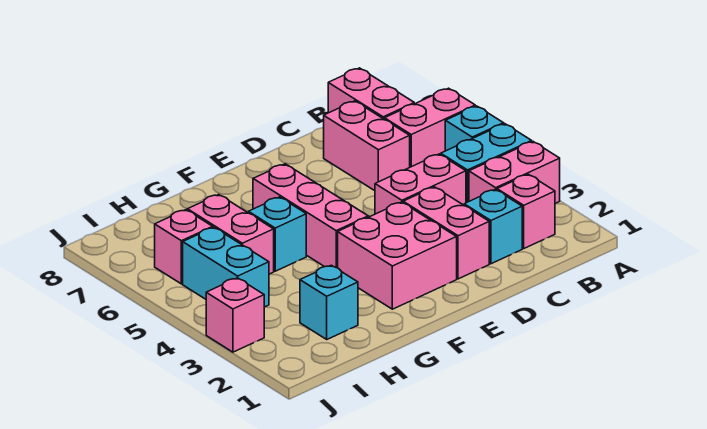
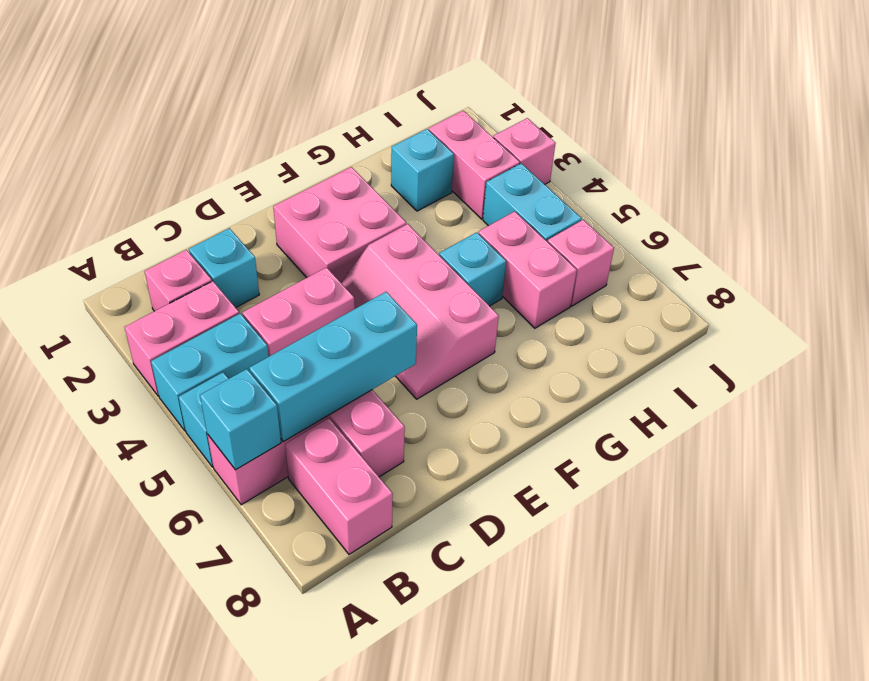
none -> cyan brick A6 level 2
none -> cyan brick B6:D6 level 2
pink brick D2:D3 level 1 -> pink brick I2:I3 level 1

